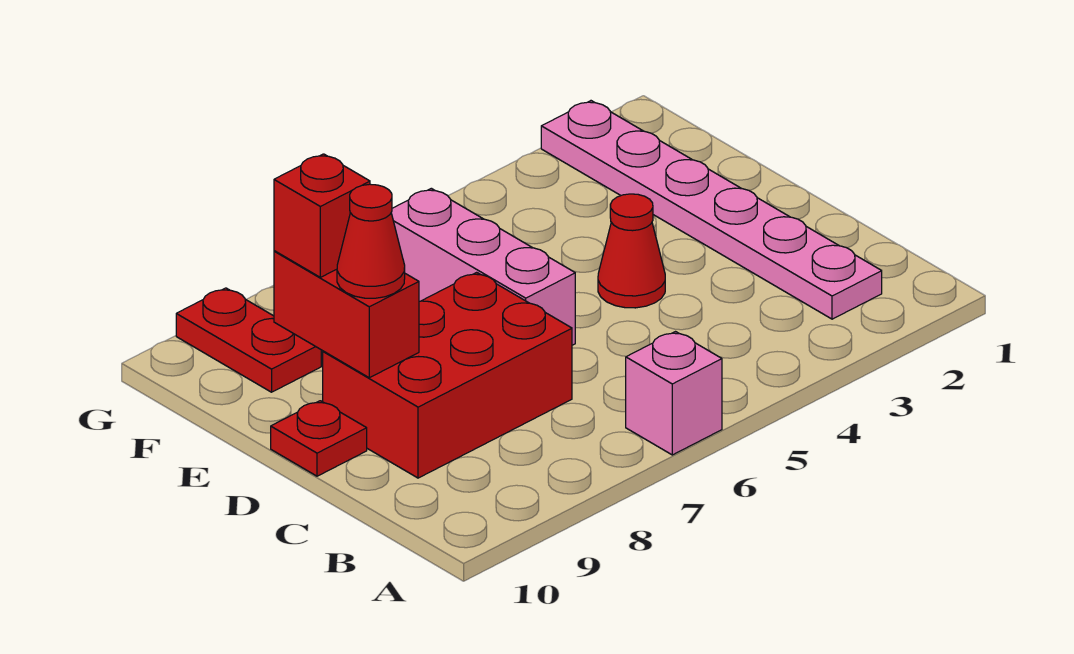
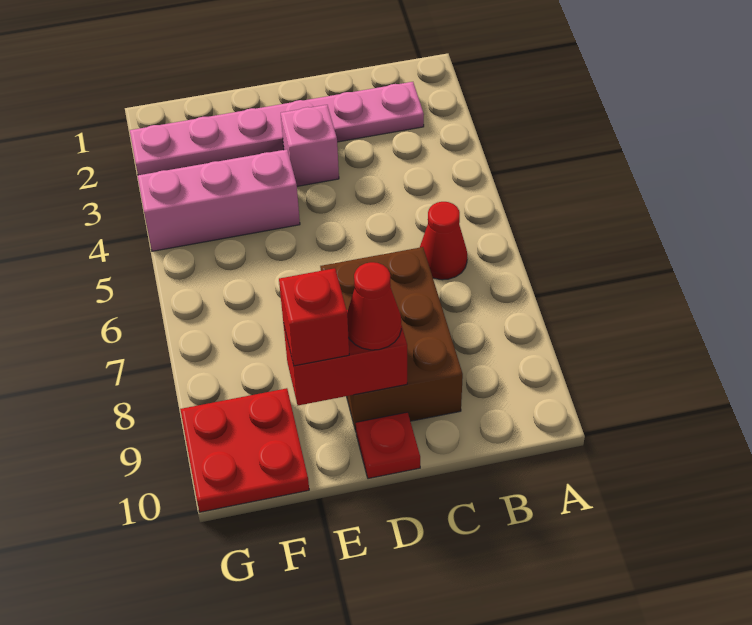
pink brick A6 level 1 -> pink brick D3 level 1
red brick C7:D9 level 1 -> brown brick C7:D9 level 1
red cone D4 level 1 -> red cone B6 level 1
pink brick D6:F6 level 1 -> pink brick E4:G4 level 1
red plate F9:G9 level 1 -> red plate F9:G10 level 1

